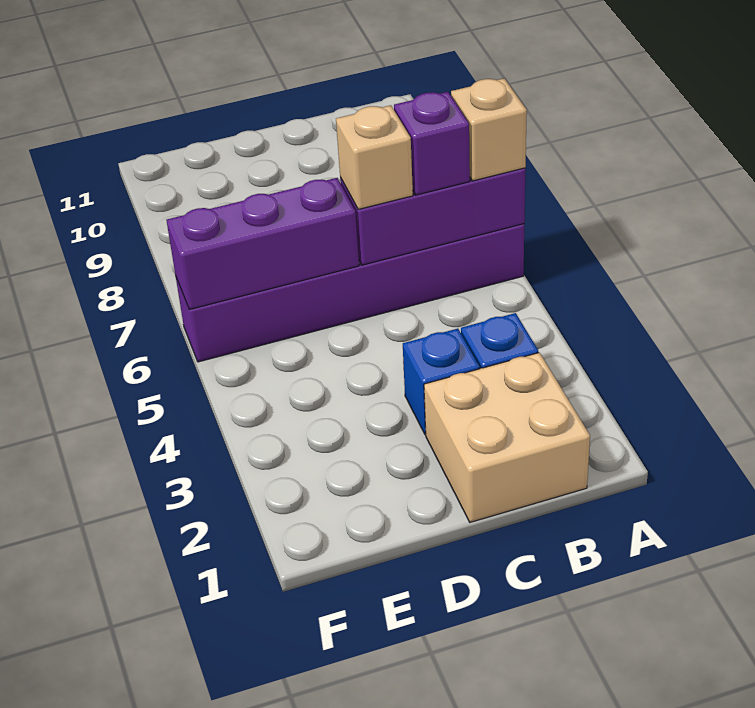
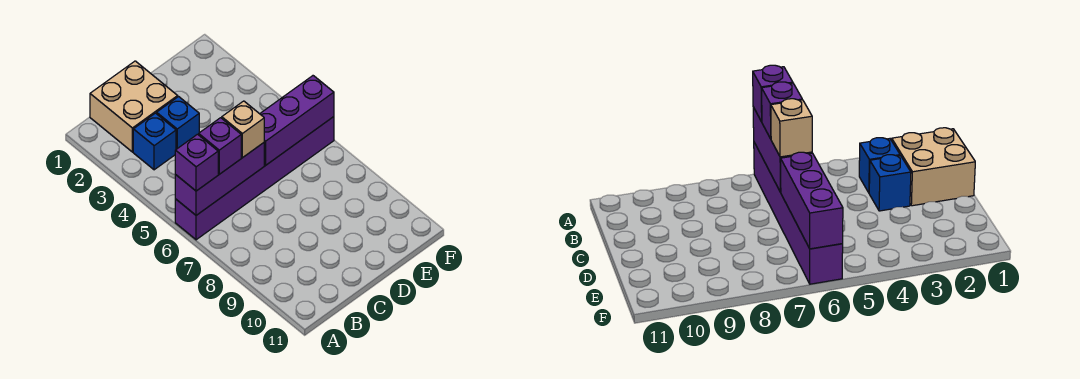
tan brick A6 level 3 -> purple brick A6 level 3

